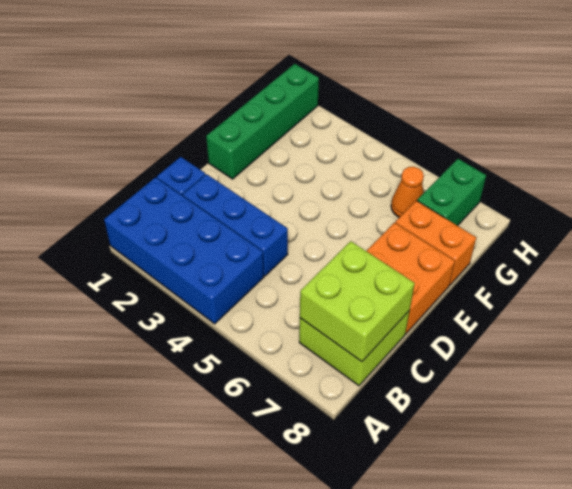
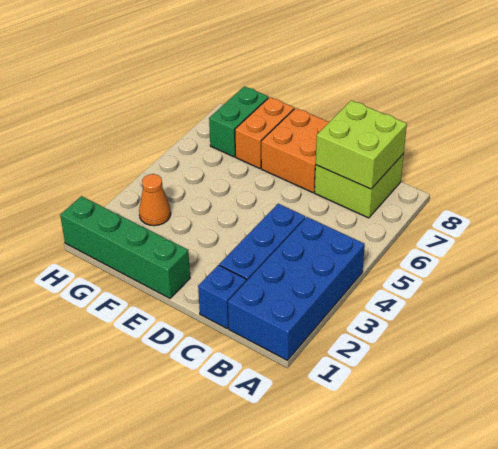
orange cone G6 level 1 -> orange cone G3 level 1
green brick G7:H7 level 1 -> green brick G7:G8 level 1

